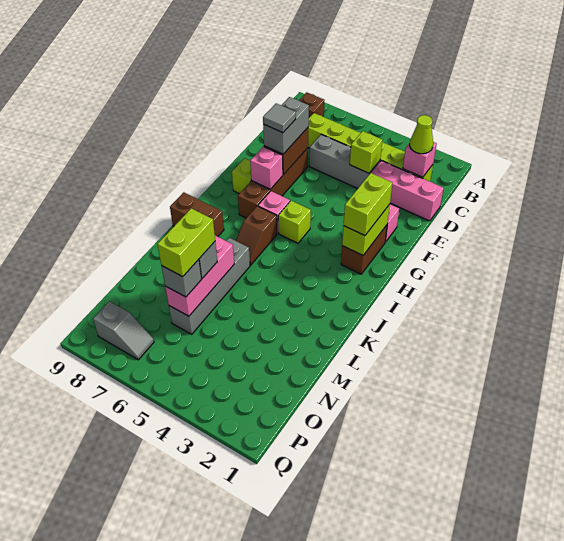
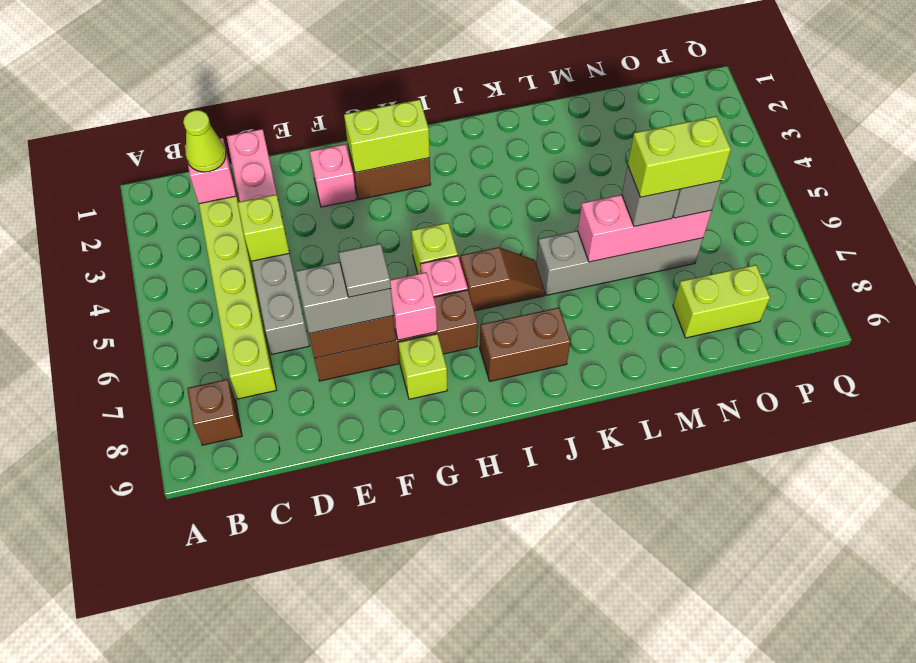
lime brick G2:H2 level 3 -> lime brick N8:O8 level 1
brown brick J8:J9 level 1 -> brown brick I8:J8 level 1
grey slope P7:P8 level 1 top 8 -> none

